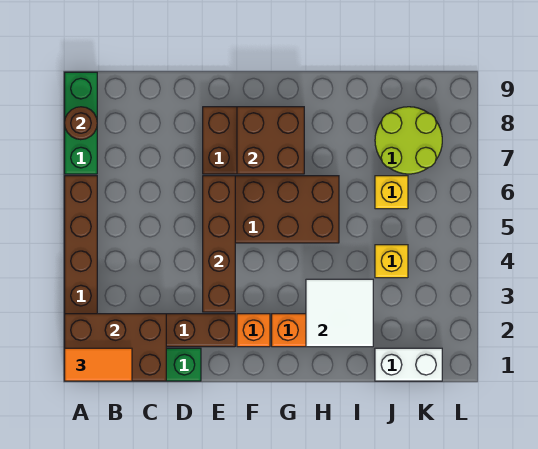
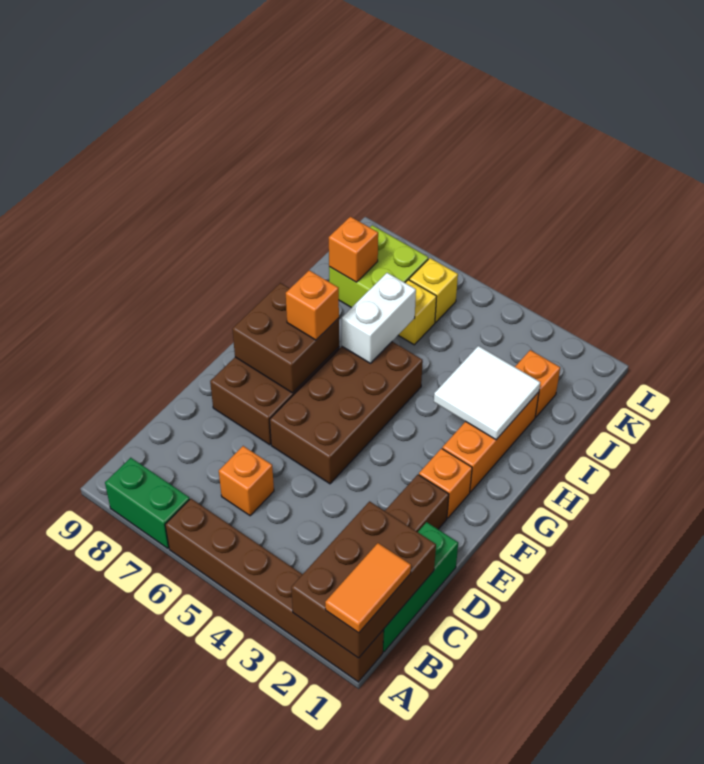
green brick A7:A9 level 1 -> green brick A7:A8 level 1
brown round brick A8 level 2 -> none
none -> orange brick C6 level 1
brown brick E3:E6 level 2 -> none
none -> orange brick G7 level 3
white brick J1:K1 level 1 -> white brick H6:I6 level 2
none -> orange brick J2 level 1
yellow brick J4 level 1 -> yellow brick K6 level 1
lime round brick J7:K8 level 1 -> lime brick J7:K8 level 1
none -> orange brick J8 level 2

